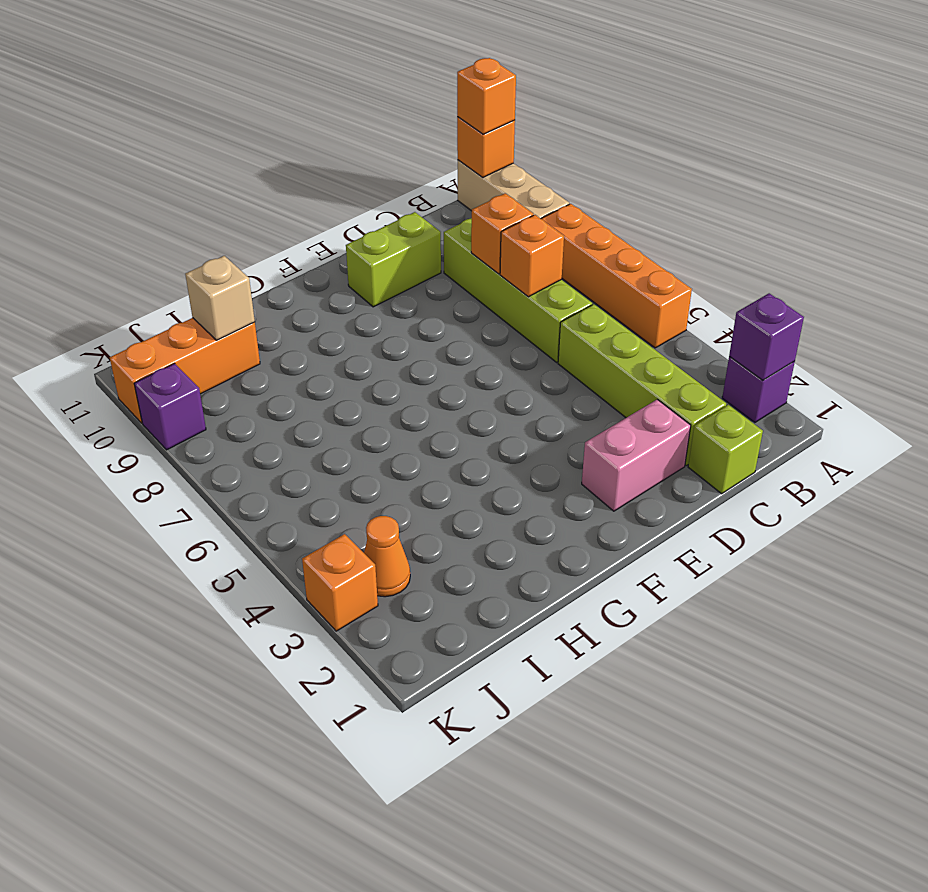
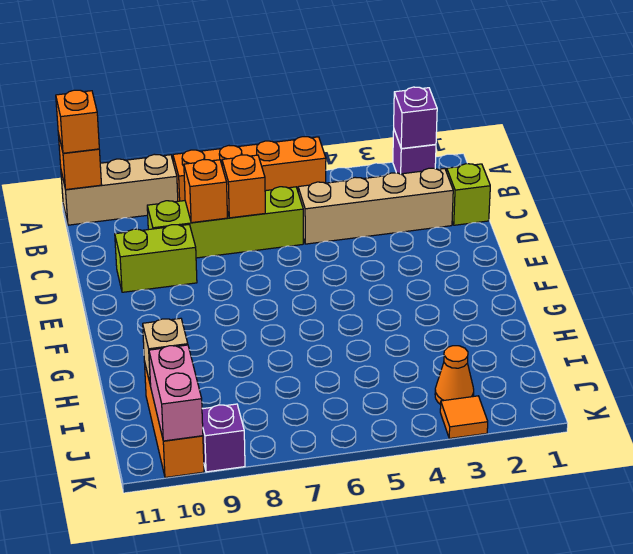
lime brick C2:C5 level 1 -> tan brick C2:C5 level 1
pink brick D2:E2 level 1 -> pink brick J10:K10 level 2
lime brick D10:E10 level 1 -> lime brick D9:D10 level 1
orange brick K3 level 1 -> orange tile K3 level 1

